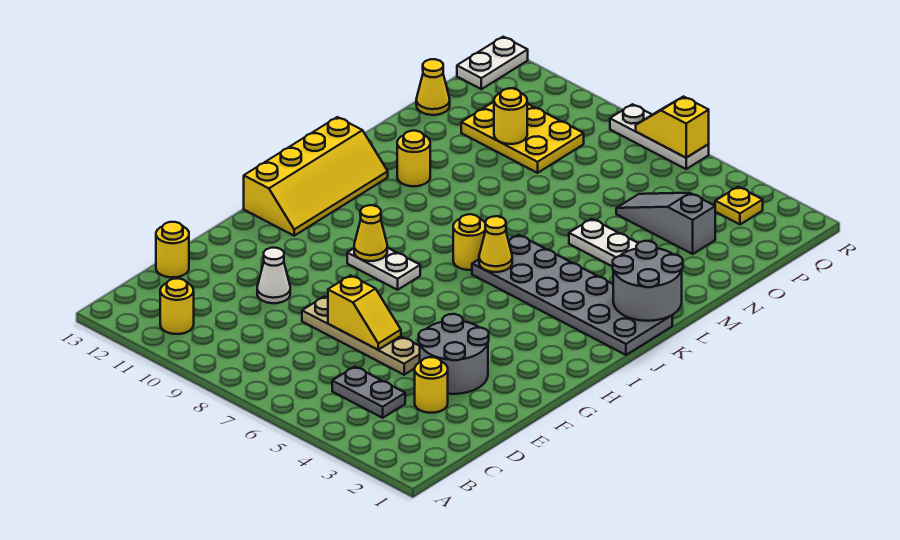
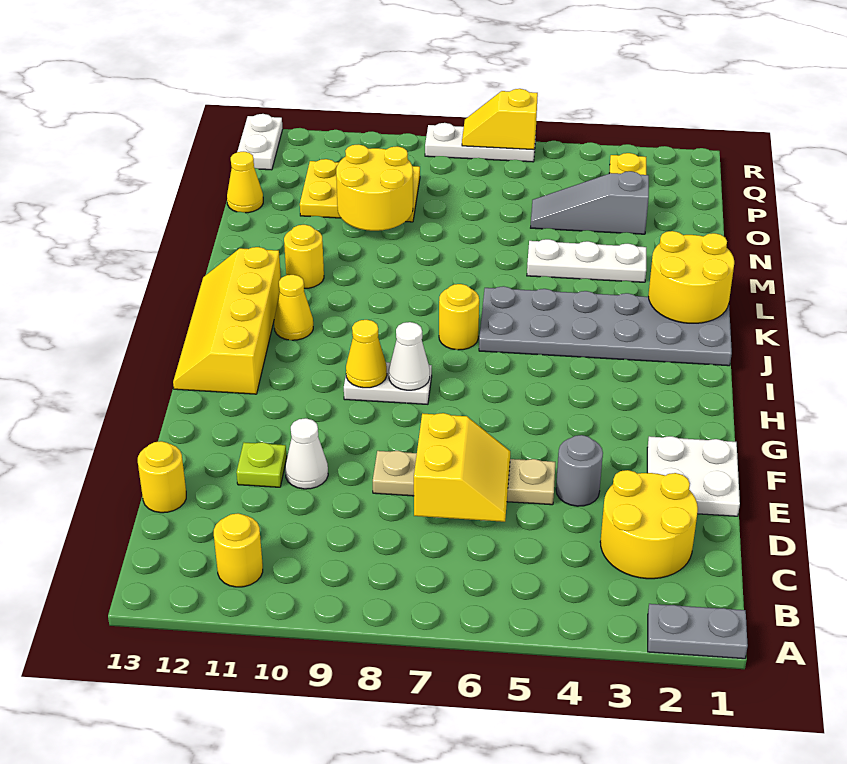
grey plate C4:C5 level 1 -> grey plate A1:A2 level 1
yellow round brick D3 level 1 -> yellow round brick C2:D3 level 1
none -> white plate E1:F2 level 1
grey round brick E3:F4 level 1 -> grey round brick E4 level 1
yellow slope E6:E7 level 2 top 7 -> yellow slope D6:E7 level 2 top 7
none -> lime plate E11 level 1
none -> white cone H8 level 2
yellow slope H12:K13 level 1 top 13 -> yellow slope H12:K13 level 1 top 12
yellow cone J6 level 2 -> yellow cone J11 level 1
grey round brick K1:L2 level 2 -> yellow round brick K1:L2 level 2
yellow round brick O10 level 2 -> yellow round brick N9:O10 level 2

